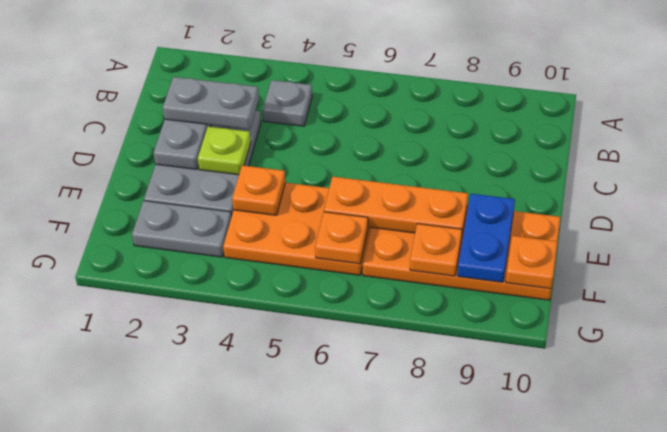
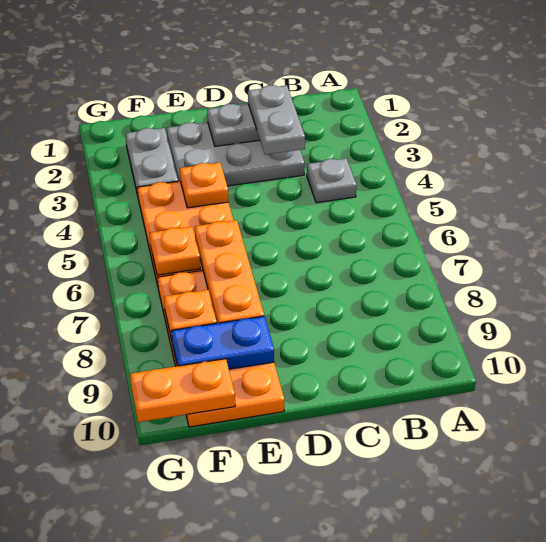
lime plate D3 level 2 -> none
orange plate F10 level 2 -> orange plate F10:G10 level 2

